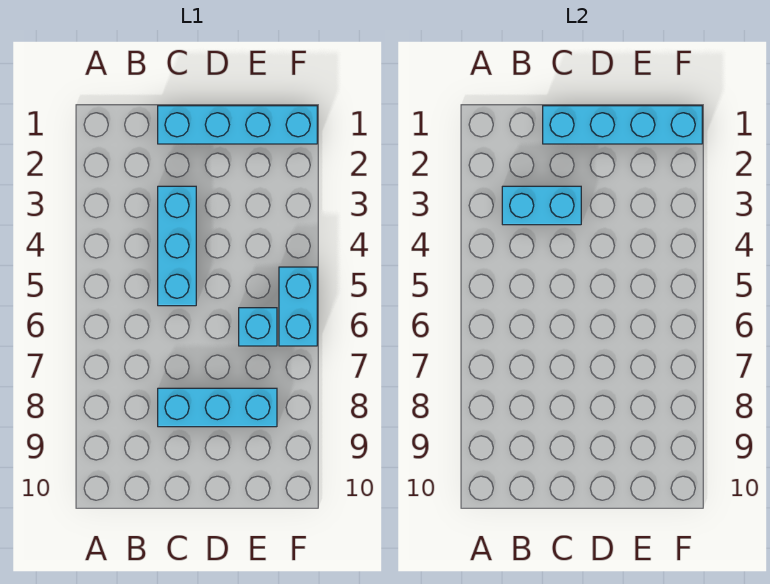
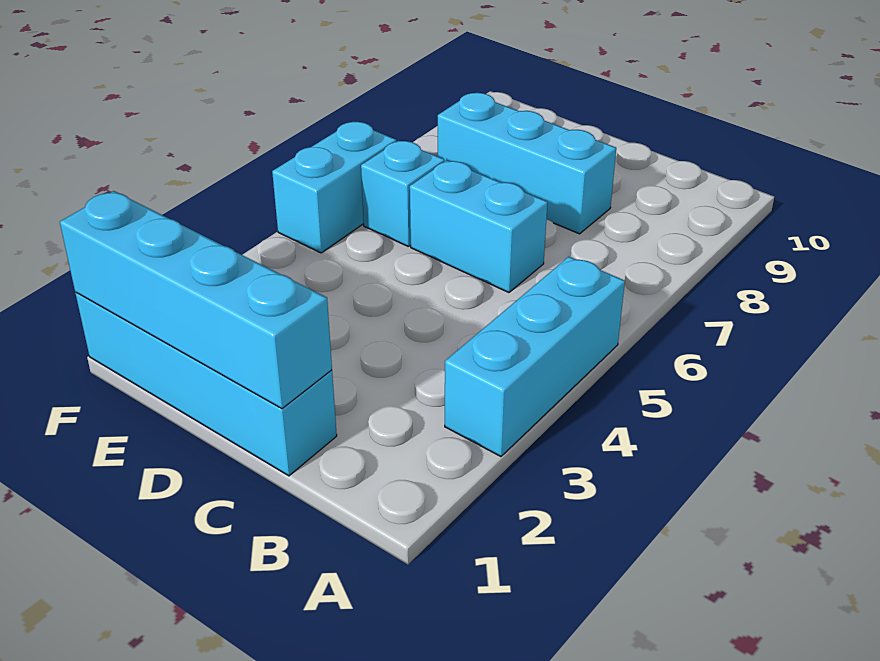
cyan brick B3:C3 level 2 -> cyan brick C6:D6 level 1
cyan brick C3:C5 level 1 -> cyan brick A3:A5 level 1

